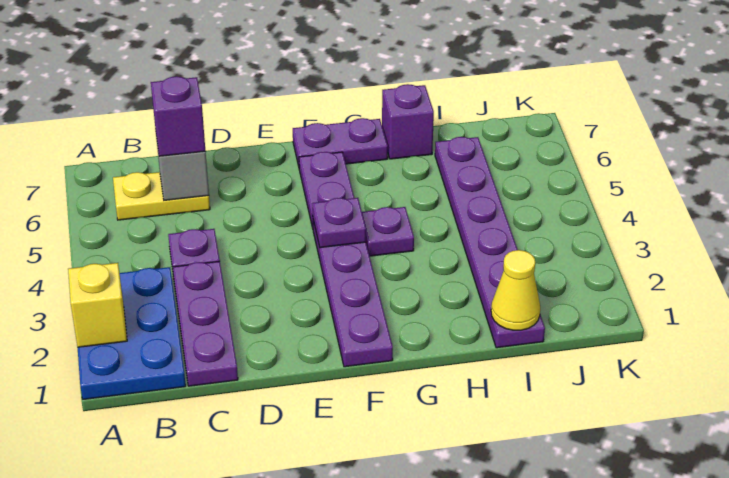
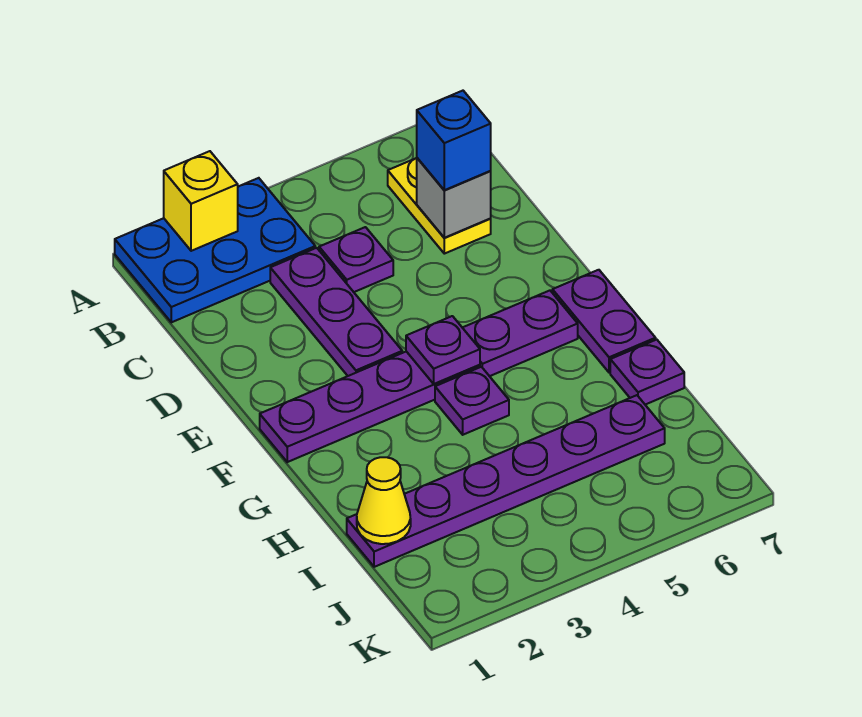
purple plate C1:C3 level 1 -> purple plate C3:E3 level 1
purple brick C6 level 3 -> blue brick C6 level 3
purple brick H7 level 1 -> purple plate H7 level 1

